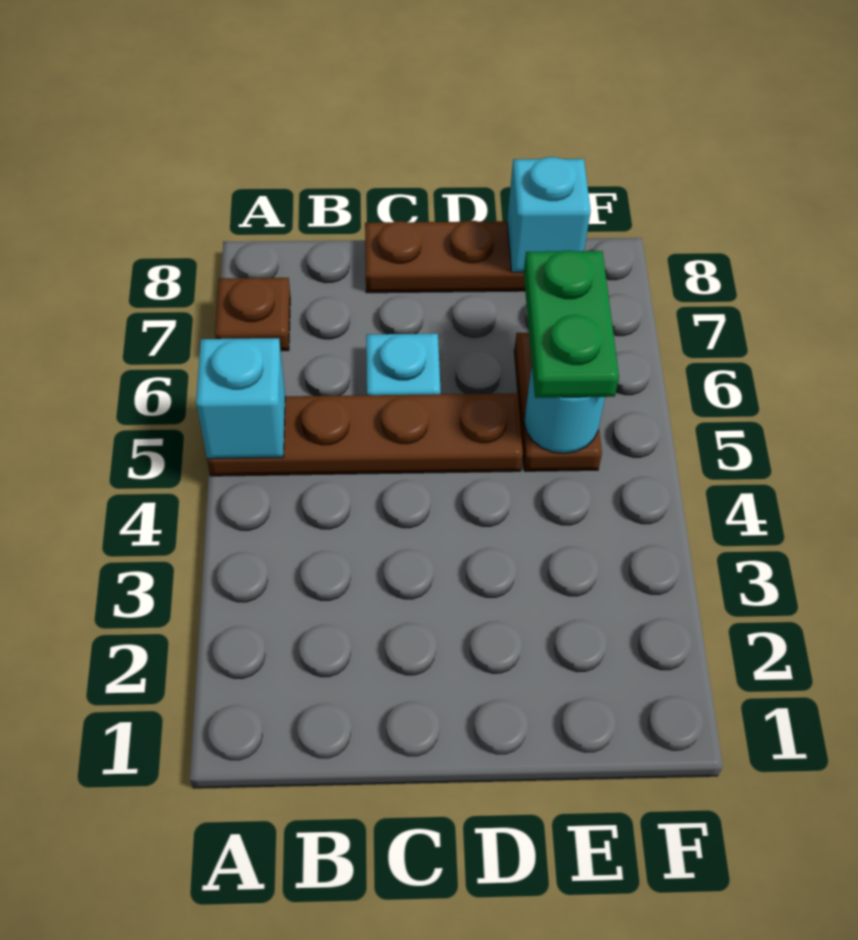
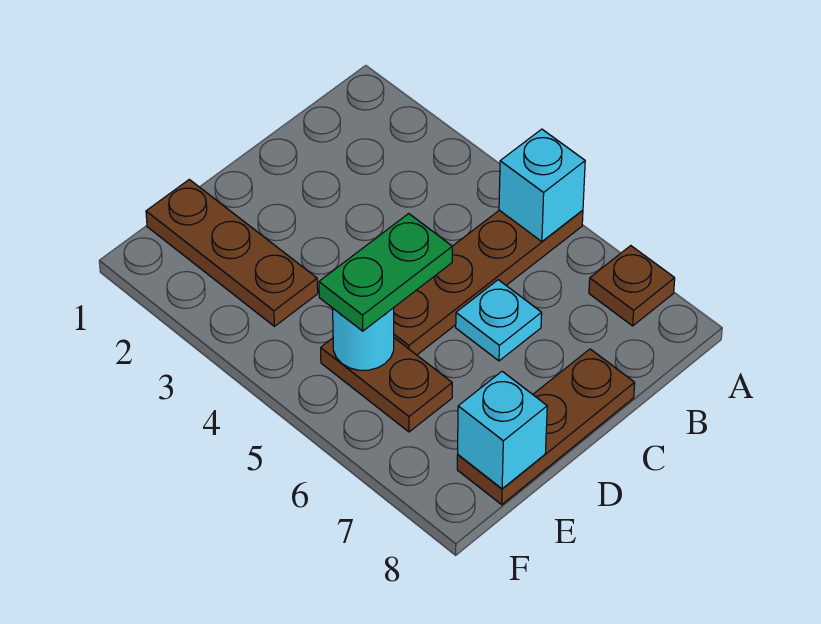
none -> brown plate E1:E3 level 1
green plate E5:E6 level 3 -> green plate D5:E5 level 3

